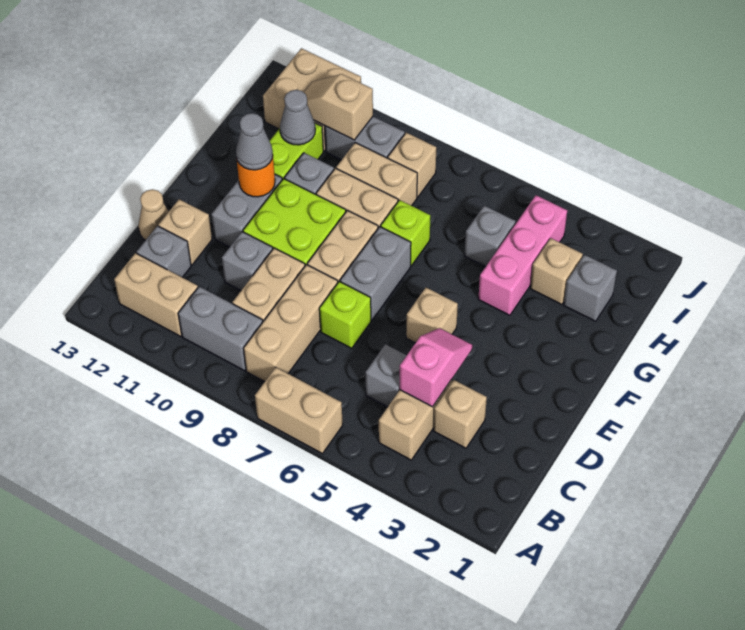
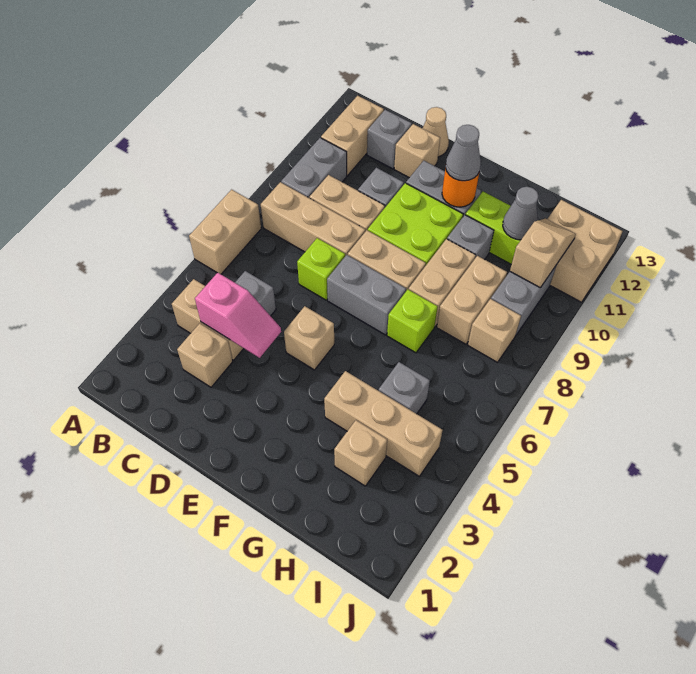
pink brick G4:I4 level 1 -> tan brick G4:I4 level 1
grey brick H2 level 1 -> none

